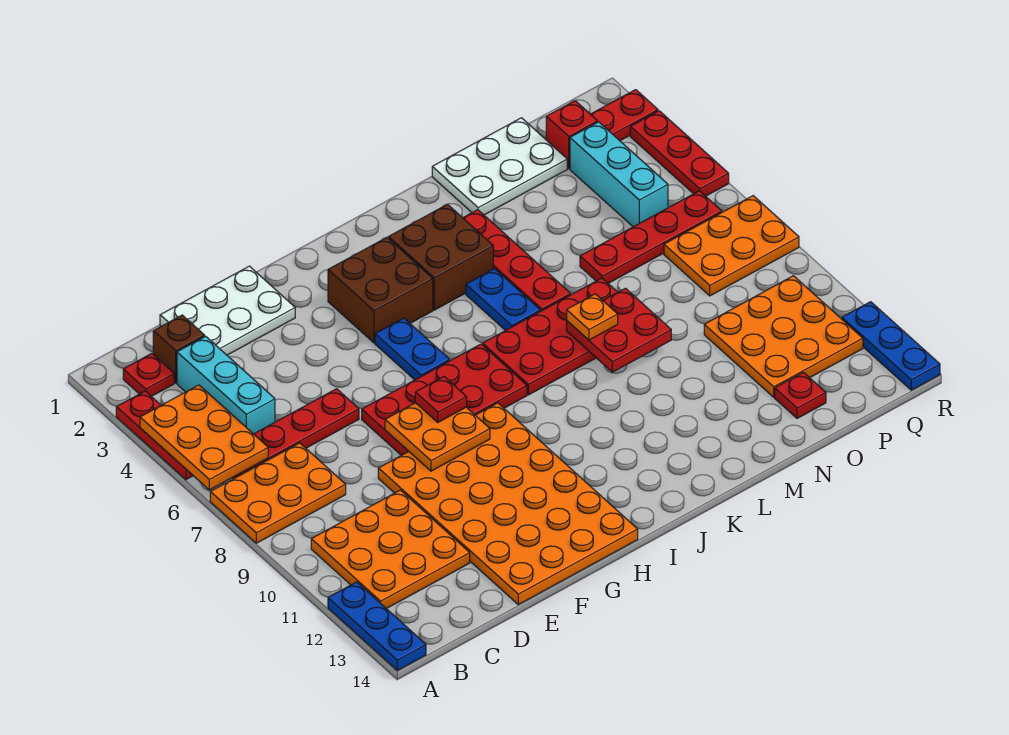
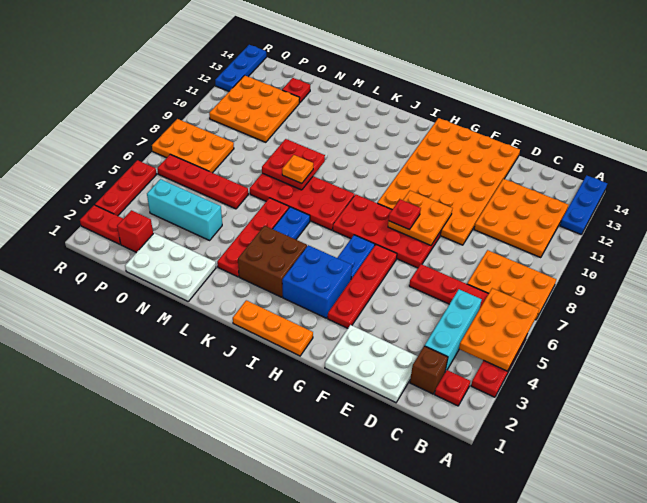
none -> red plate G3:G6 level 1
none -> orange plate H1:J1 level 1
brown brick H3:I4 level 1 -> blue brick H3:I4 level 1
cyan brick P3:P5 level 1 -> cyan brick N4:P4 level 1

